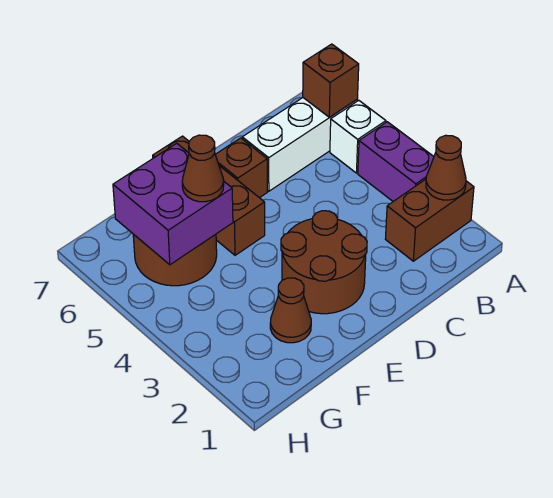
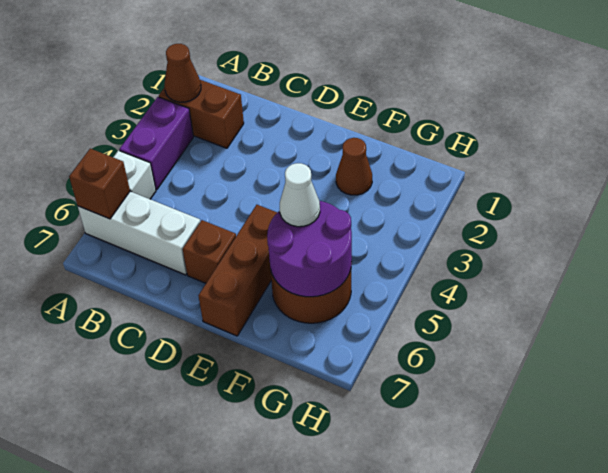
brown round brick D2:E3 level 1 -> none
purple brick F5:G6 level 2 -> purple round brick F5:G6 level 2
brown cone F5 level 3 -> white cone F5 level 3

